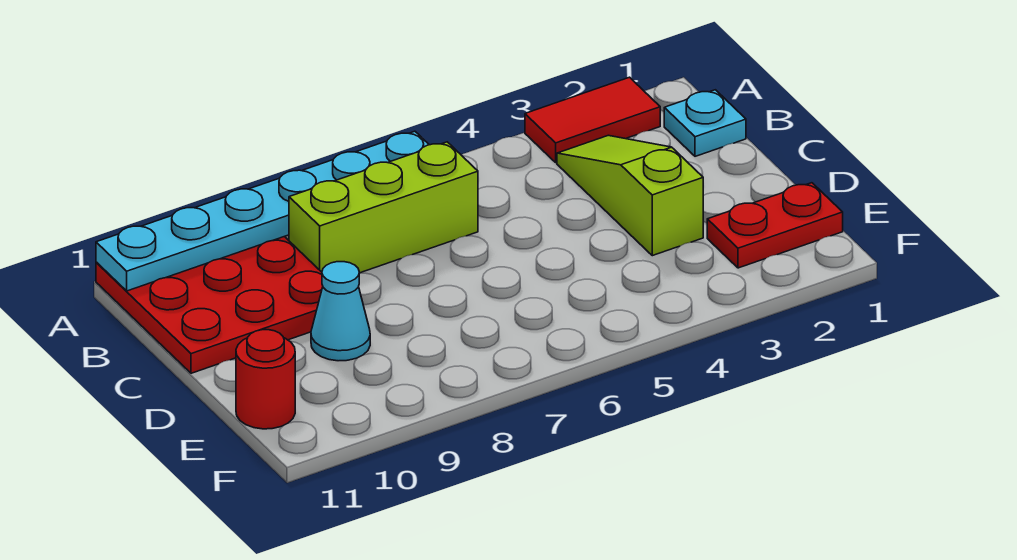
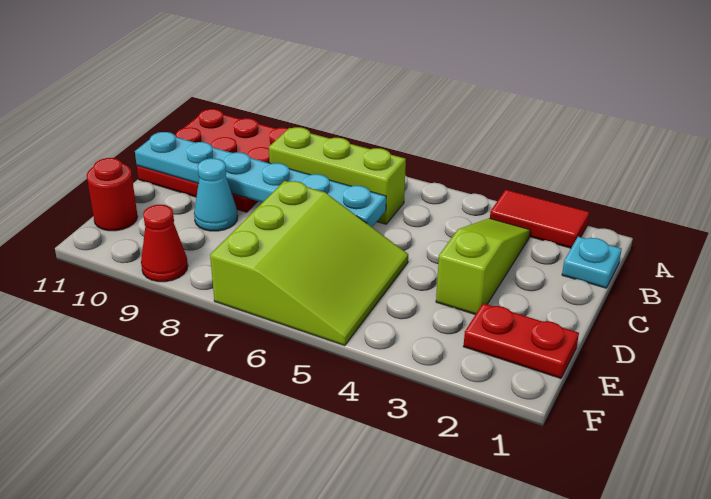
cyan plate A6:A11 level 2 -> cyan plate C6:C11 level 2
none -> lime slope D5:F7 level 1 top 7
none -> red cone F9 level 1

